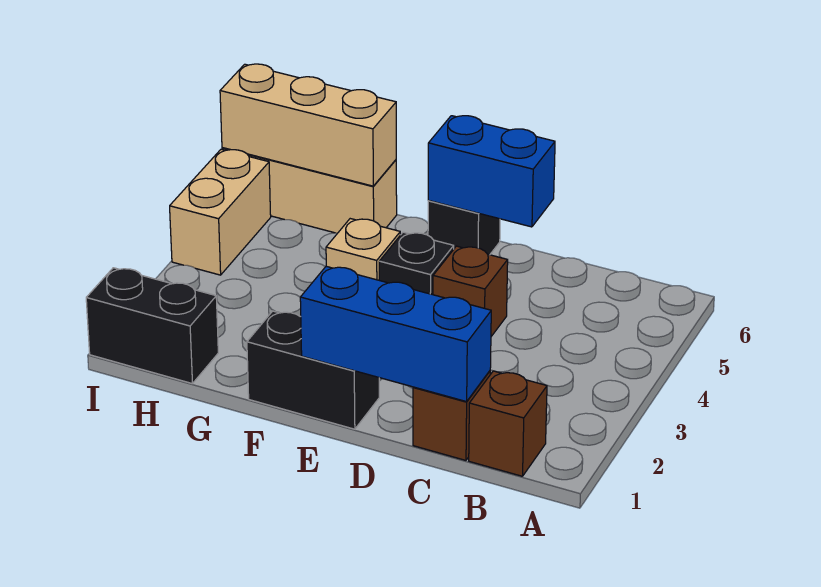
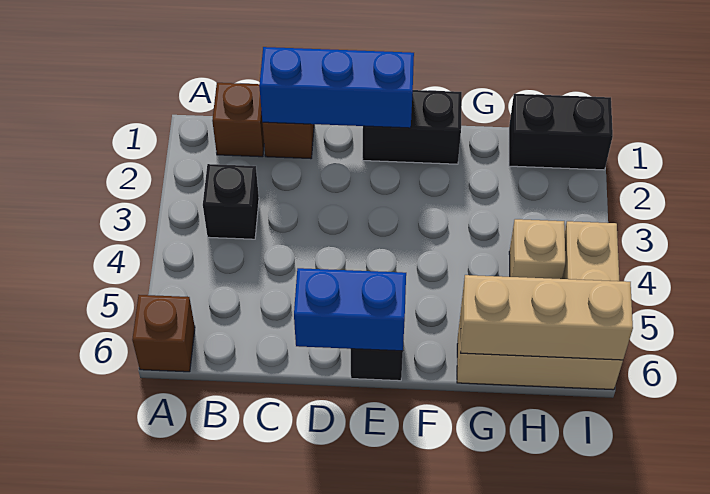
brown brick D4 level 1 -> brown brick A6 level 1
black brick E4 level 1 -> black brick B3 level 1
tan brick F4 level 1 -> tan brick H4 level 1

